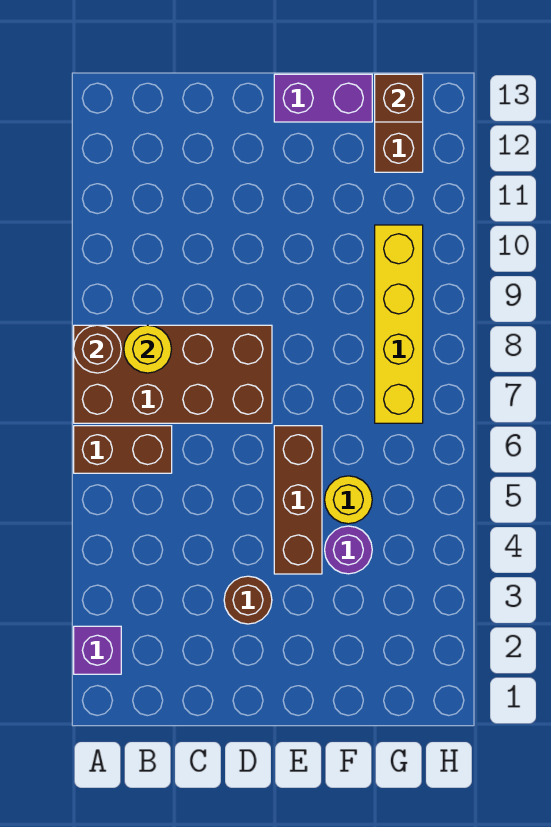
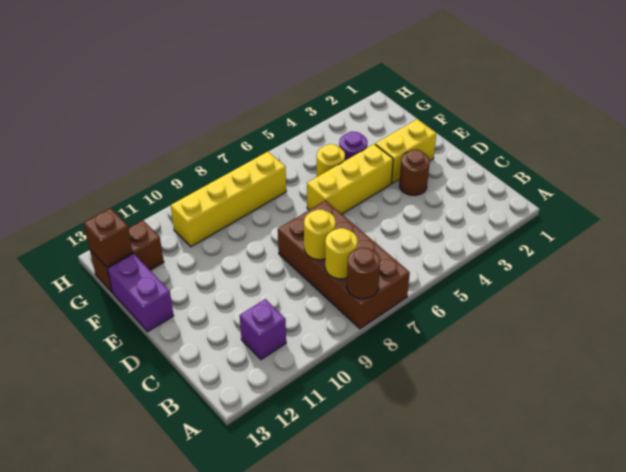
purple brick A2 level 1 -> purple brick B11 level 1
brown brick A6:B6 level 1 -> none
none -> yellow round brick C8 level 2
none -> yellow brick E2:E3 level 1
brown brick E4:E6 level 1 -> yellow brick E4:E6 level 1

